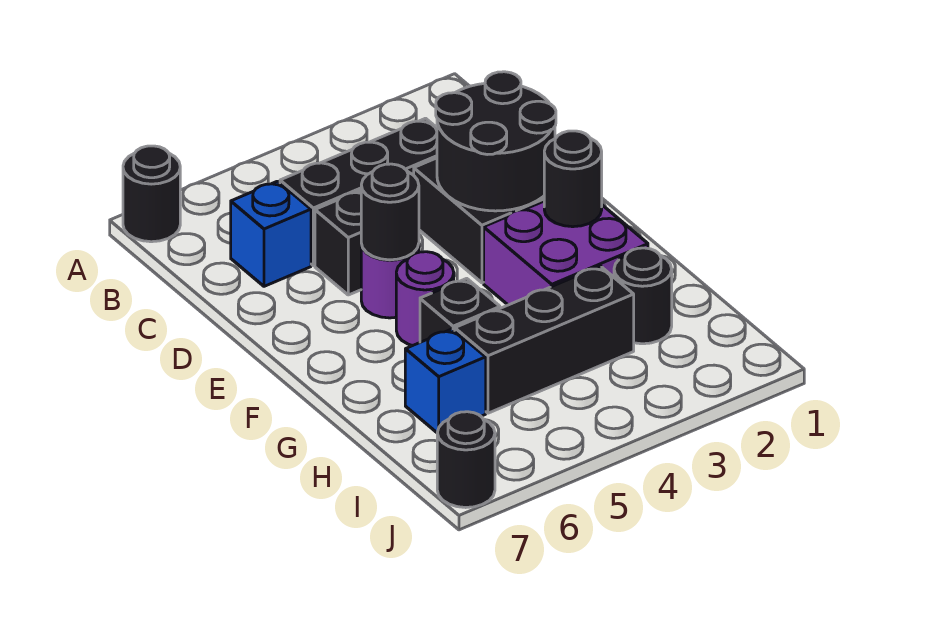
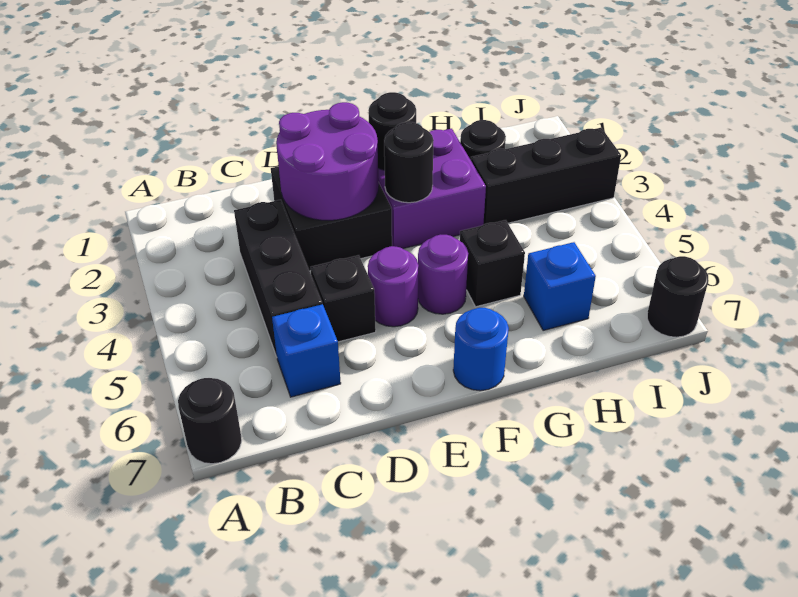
black round brick D2:E3 level 2 -> purple round brick D2:E3 level 2
black round brick E5 level 2 -> black round brick F3 level 2
none -> blue round brick F7 level 1
black brick H3:H5 level 1 -> black brick H3:J3 level 1

